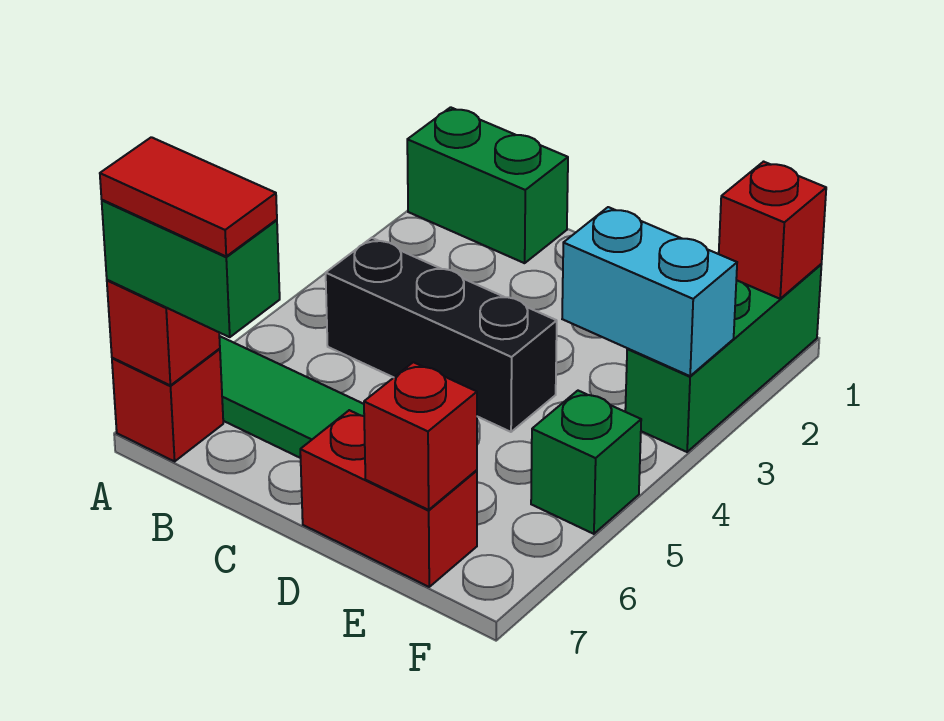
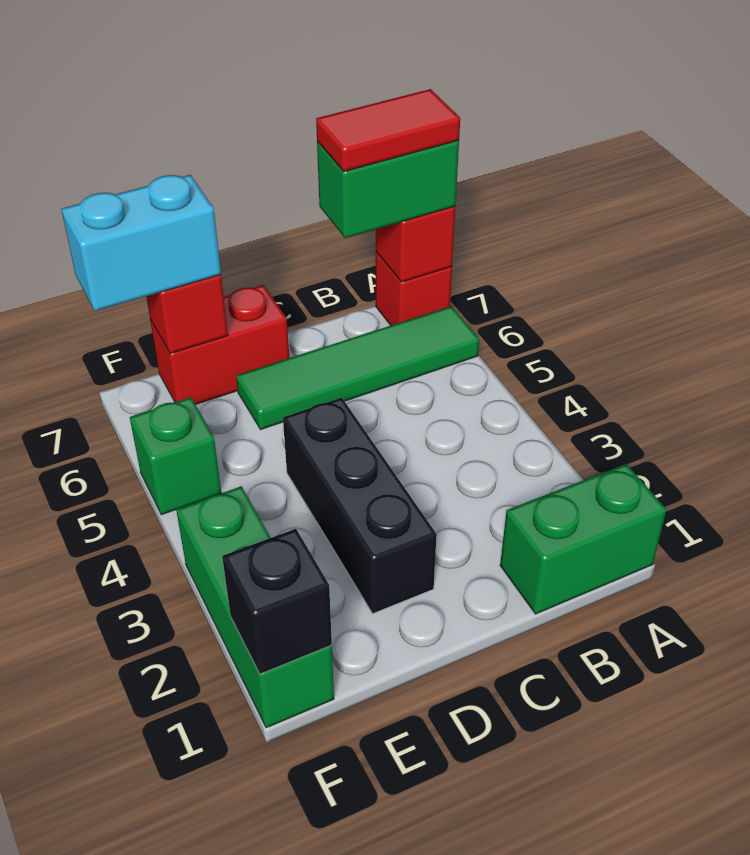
black brick B4:D4 level 1 -> black brick D2:D4 level 1
cyan brick E3:F3 level 2 -> cyan brick E7:F7 level 3
red brick F1 level 2 -> black brick F1 level 2

